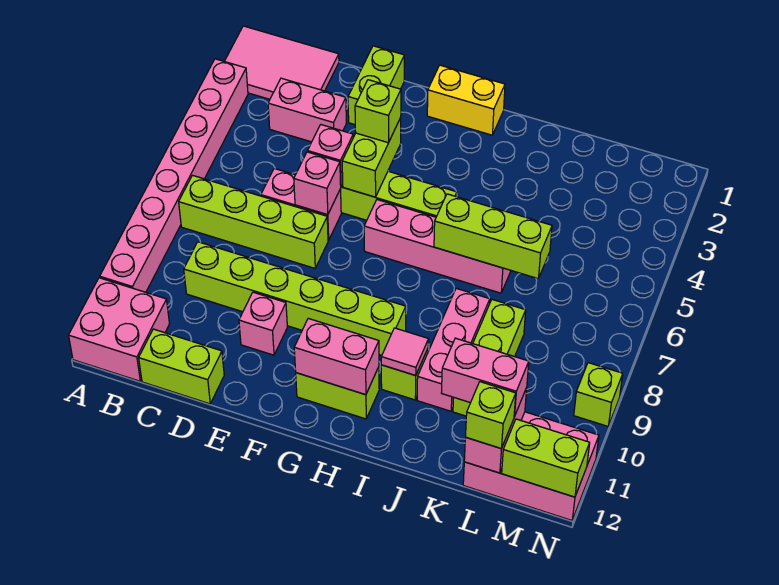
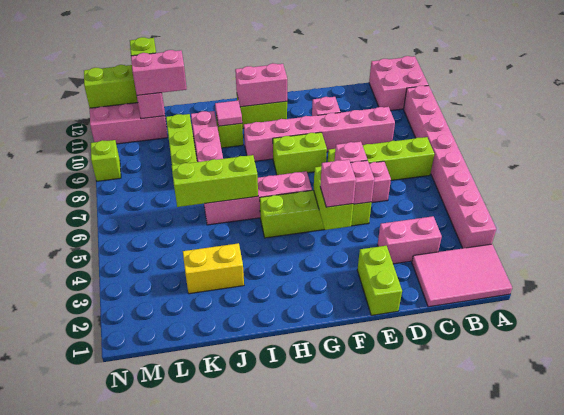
lime brick C9:H9 level 1 -> pink brick C9:H9 level 1
lime brick C12:D12 level 1 -> lime brick F8:G8 level 1
lime brick F4 level 3 -> pink brick F4 level 3
yellow brick G1:H1 level 1 -> yellow brick J3:K3 level 1

